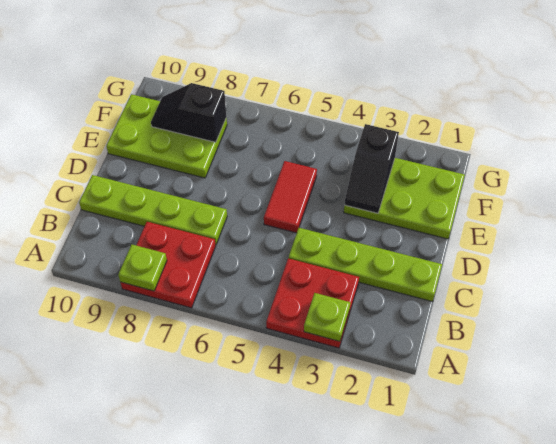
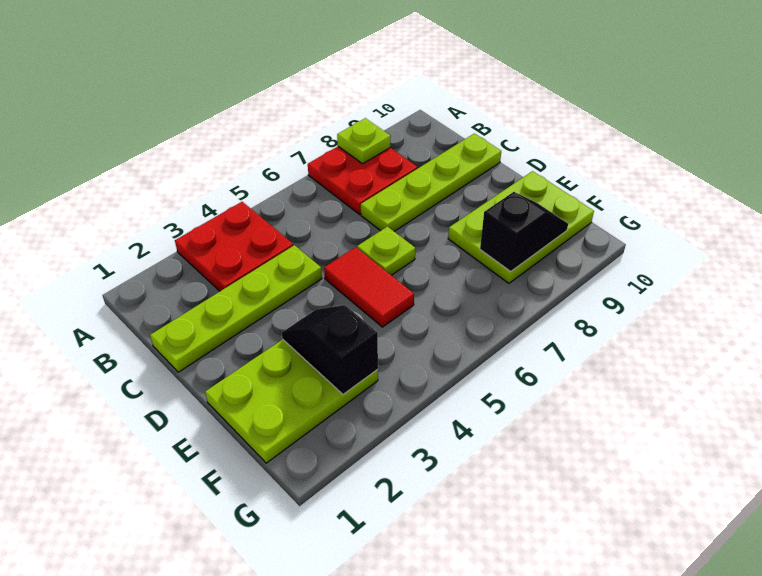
lime plate A3 level 2 -> lime plate D6 level 1

